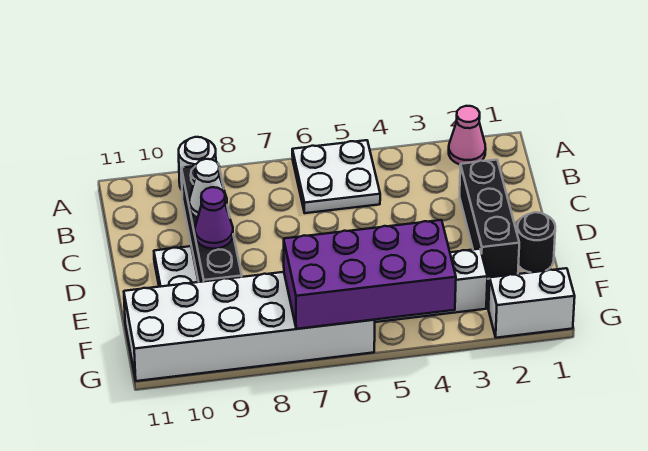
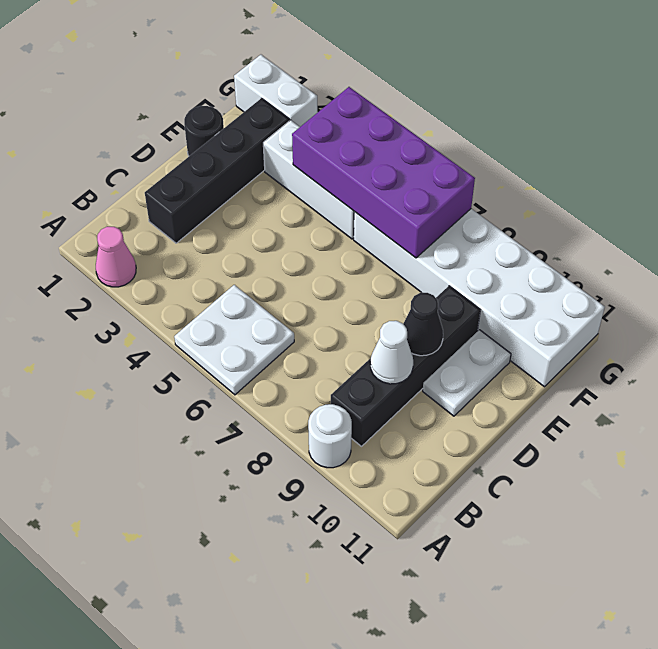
black brick C2:E2 level 1 -> black brick C2:F2 level 1
purple cone D9 level 2 -> black cone D9 level 2

